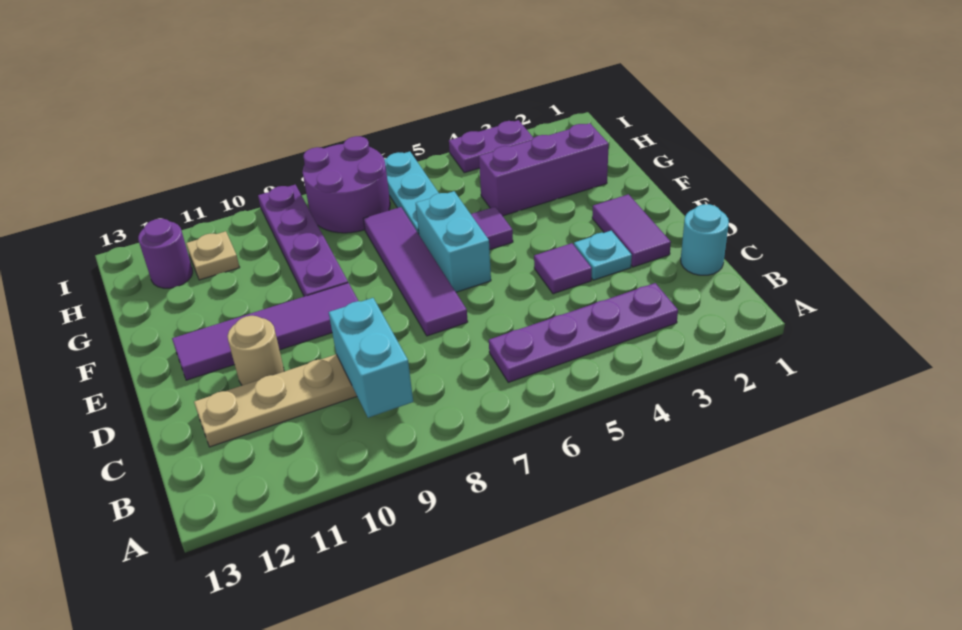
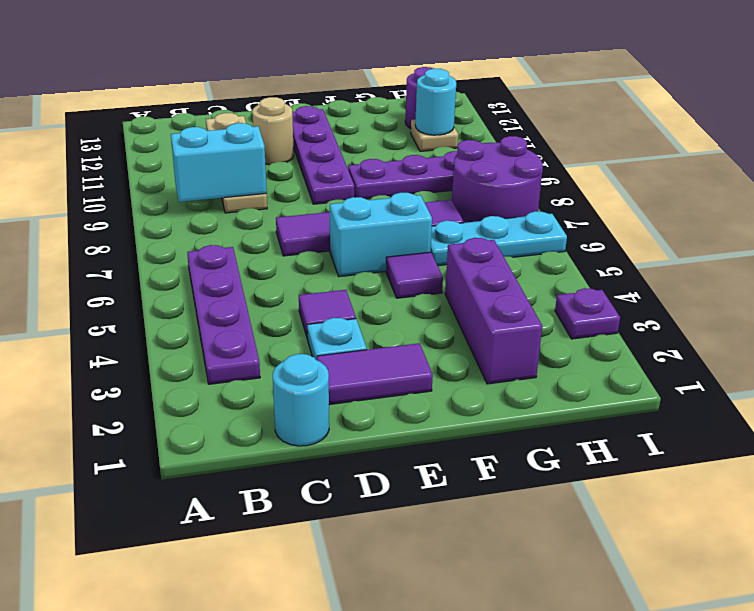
purple tile E9:E12 level 1 -> purple plate E9:E12 level 1
none -> cyan round brick H11 level 2
purple plate I3:I4 level 1 -> purple plate I3 level 1

